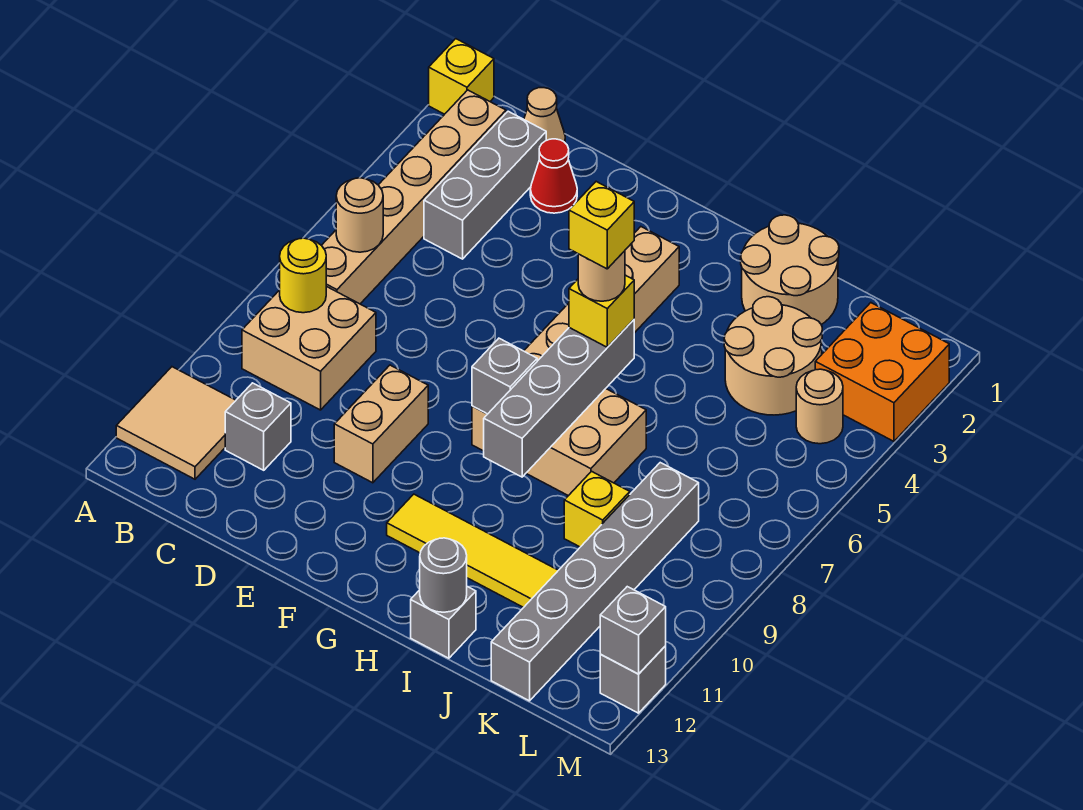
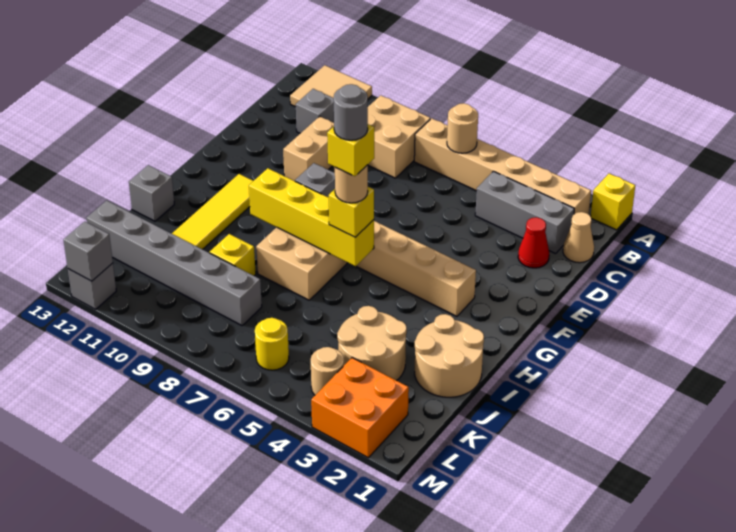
yellow round brick B8 level 2 -> yellow round brick L6 level 1
tan brick E9:E10 level 1 -> tan brick D10:E10 level 1
grey brick H6:H9 level 2 -> yellow brick H6:H9 level 2
grey round brick I13 level 2 -> grey round brick H6 level 6

